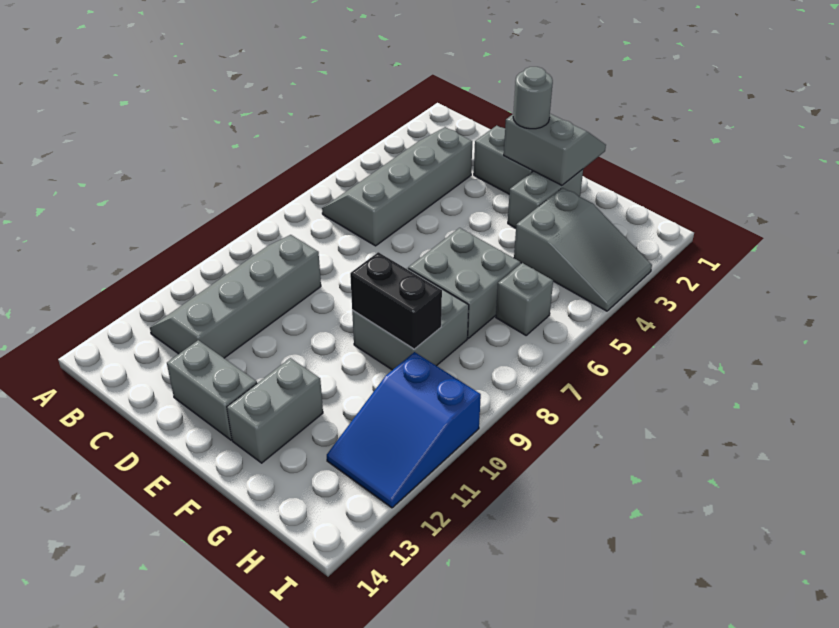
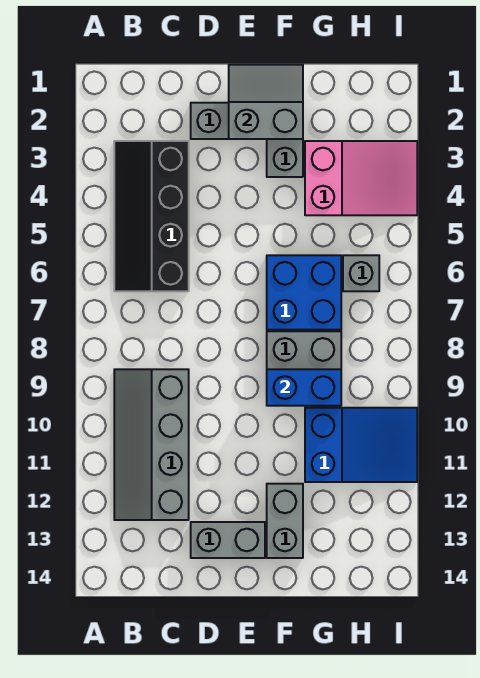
grey slope B3:C6 level 1 top C -> black slope B3:C6 level 1 top C
grey round brick E2 level 3 -> none
grey brick F6:G7 level 1 -> blue brick F6:G7 level 1
black brick F9:G9 level 2 -> blue brick F9:G9 level 2
grey slope G3:I4 level 1 top G -> pink slope G3:I4 level 1 top G
blue slope H10:I12 level 1 top 10 -> blue slope G10:I11 level 1 top G

